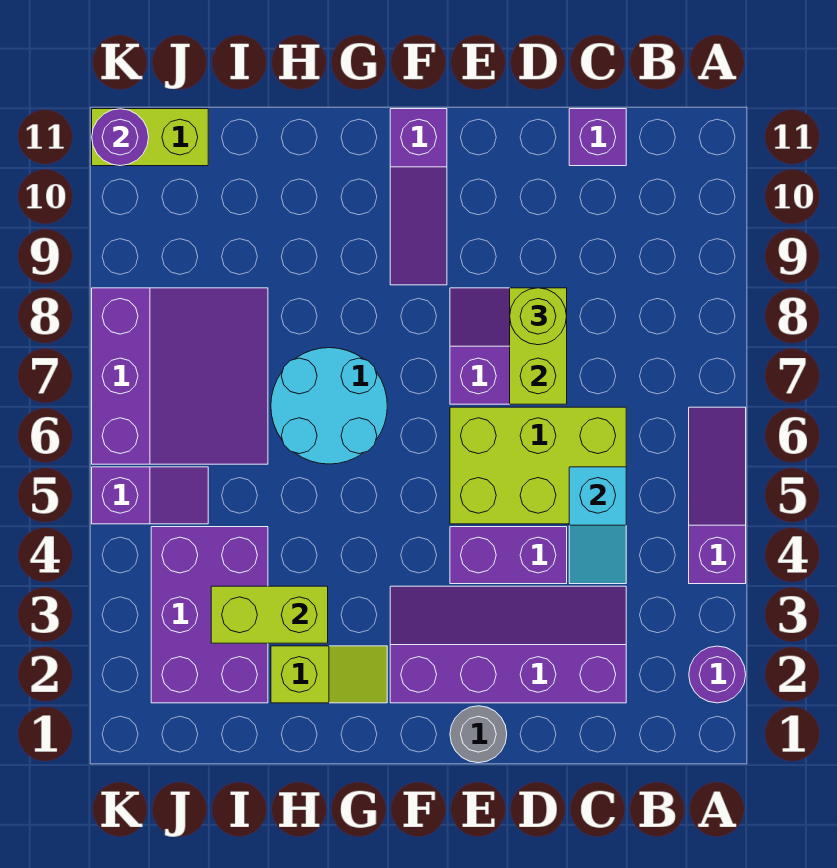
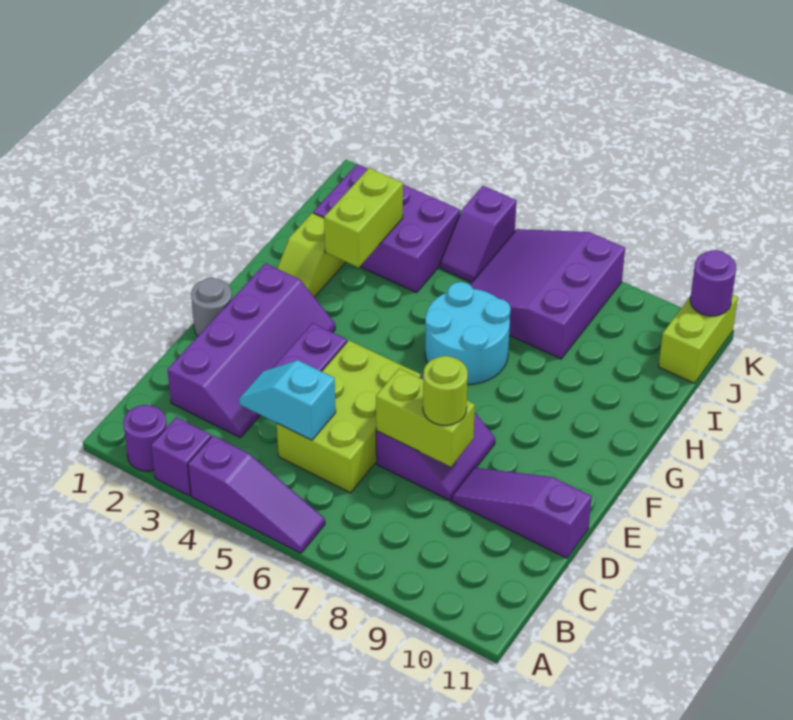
purple brick C11 level 1 -> purple brick A3 level 1
purple slope F9:F11 level 1 top 11 -> purple slope D9:D11 level 1 top 11
purple slope I6:K8 level 1 top K -> purple slope I6:K8 level 1 top 8

